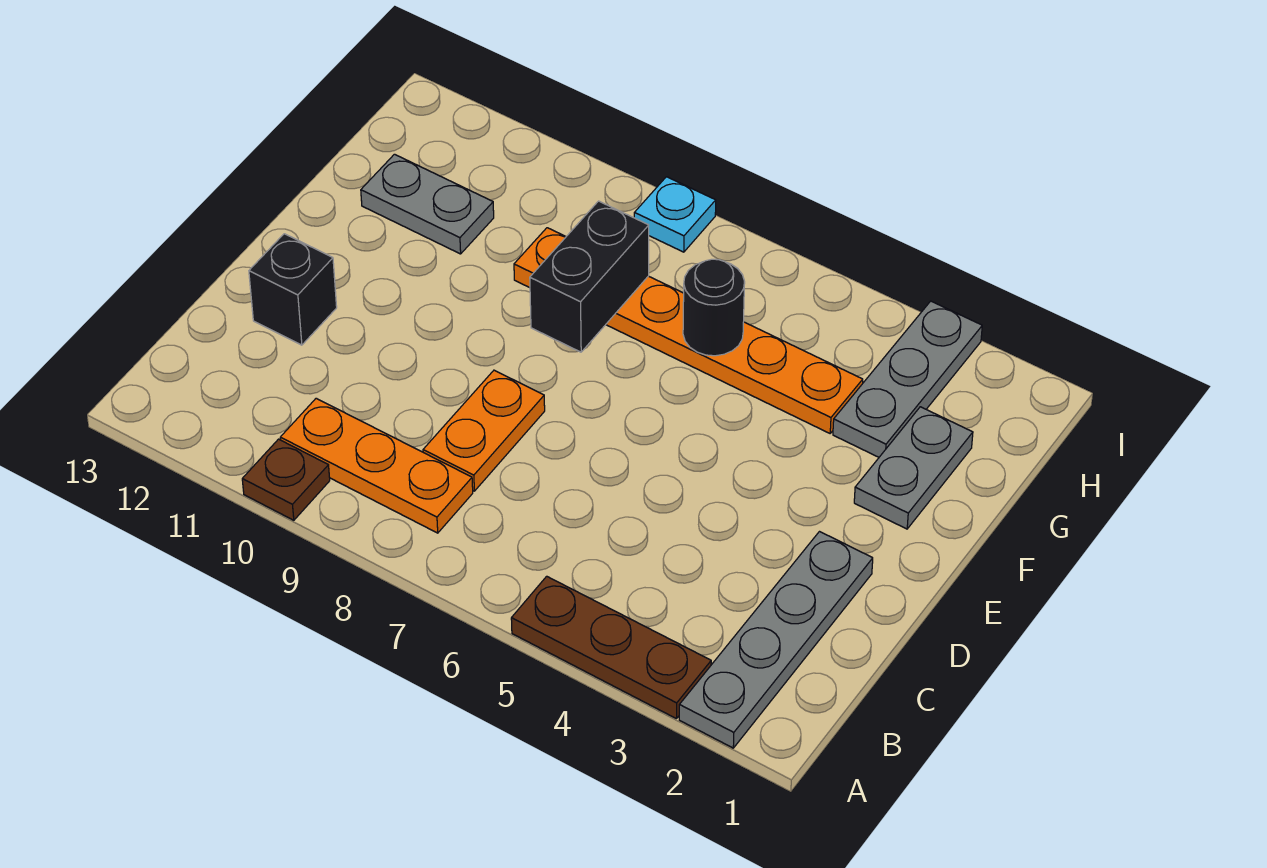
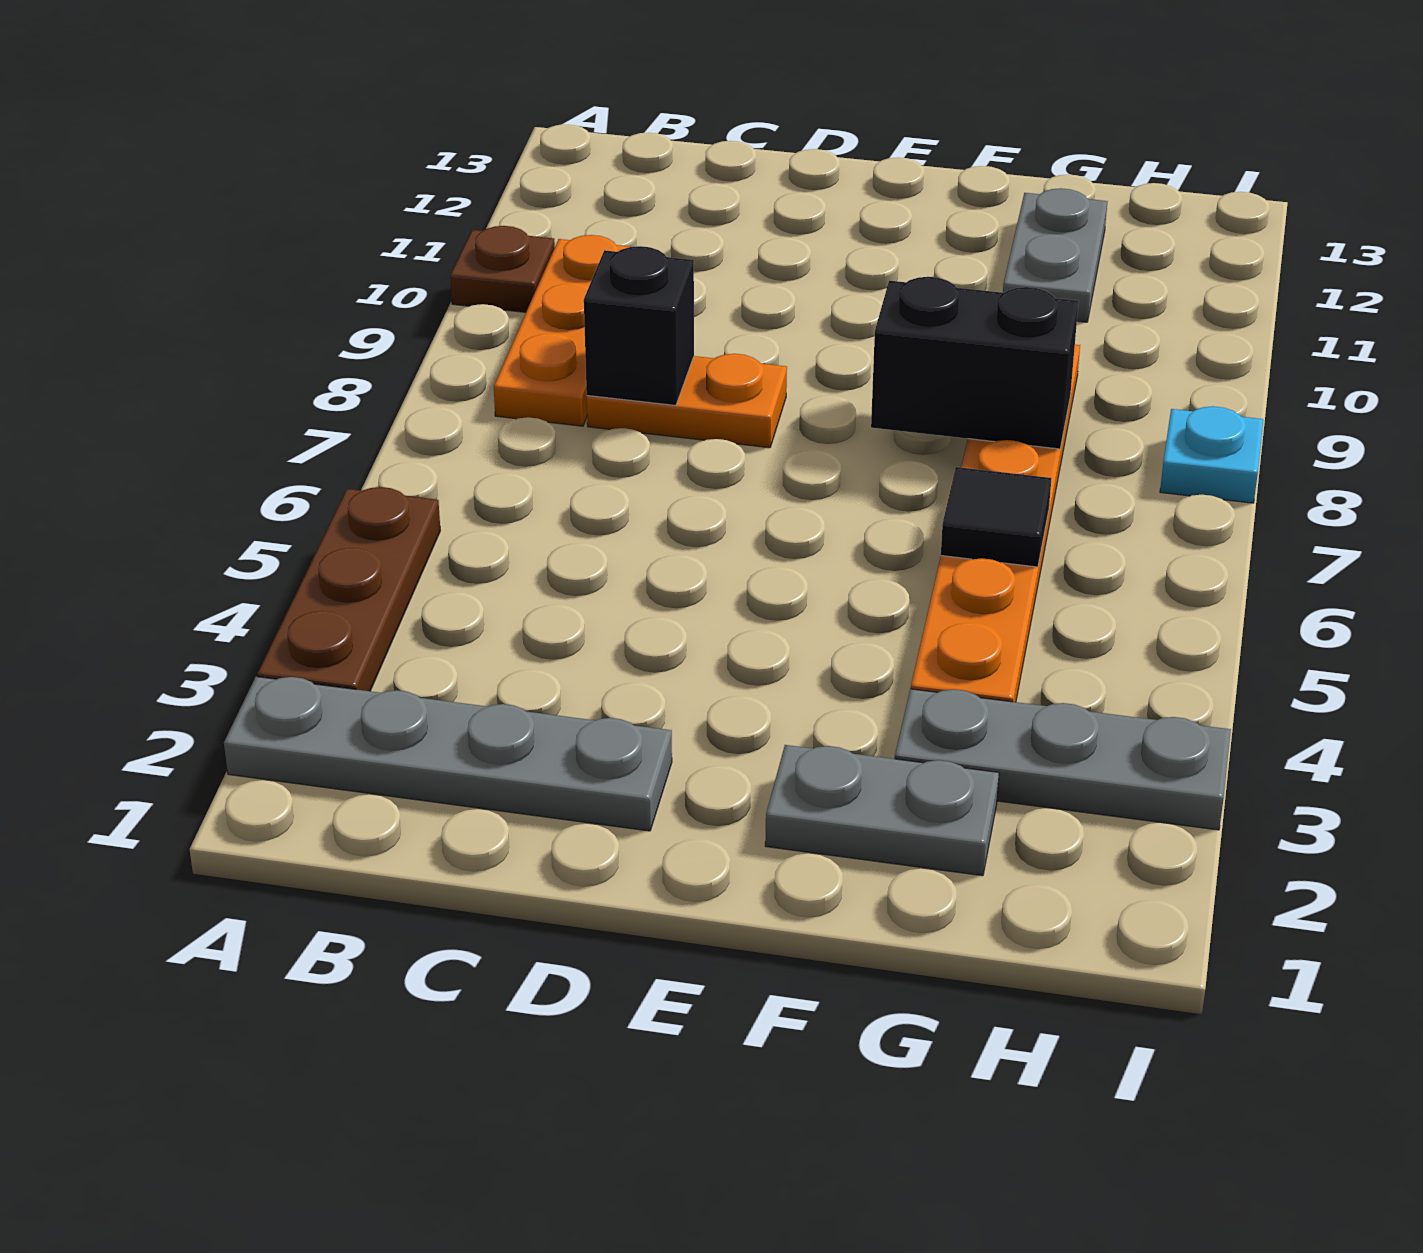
black brick D12 level 1 -> black brick C8 level 2
black round brick G6 level 2 -> black tile G6 level 2

